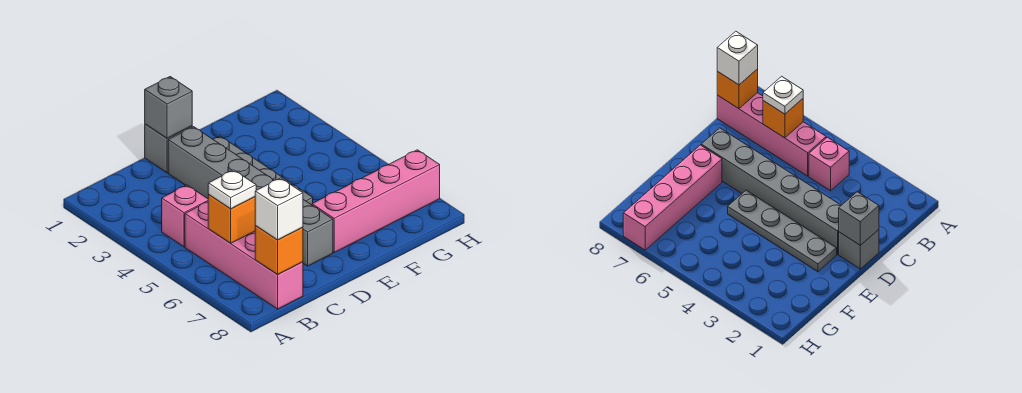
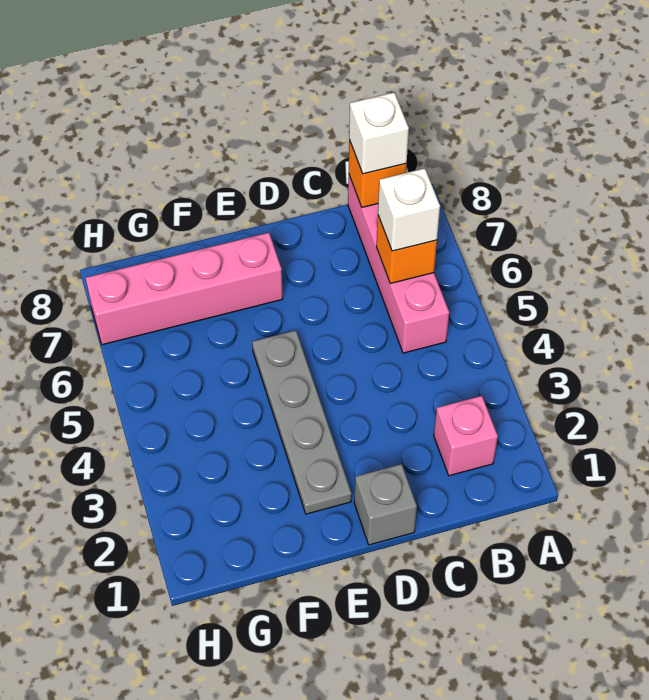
pink brick B4 level 1 -> pink brick B2 level 1
white plate B6 level 3 -> white brick B6 level 3
grey brick D1 level 2 -> none
grey brick D2:D7 level 1 -> none

